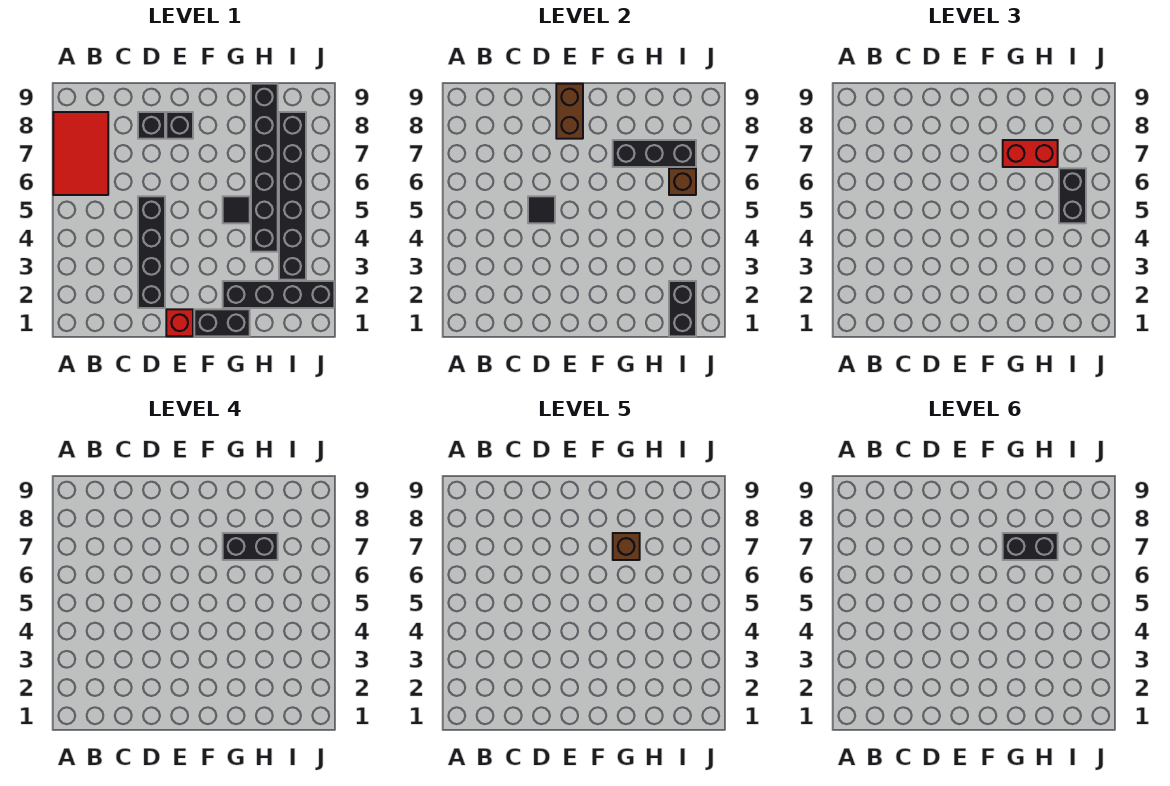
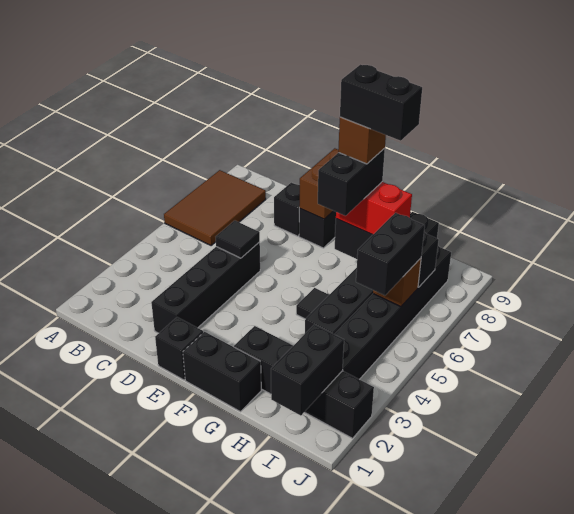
red tile A6:B8 level 1 -> brown tile A6:B8 level 1
red brick E1 level 1 -> black brick E1 level 1
black brick G7:H7 level 4 -> black brick G6:G7 level 4

